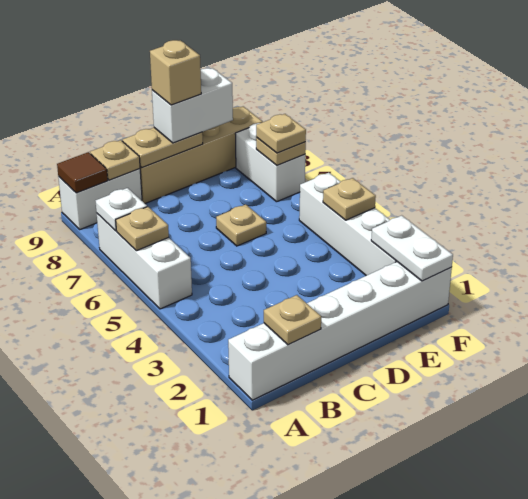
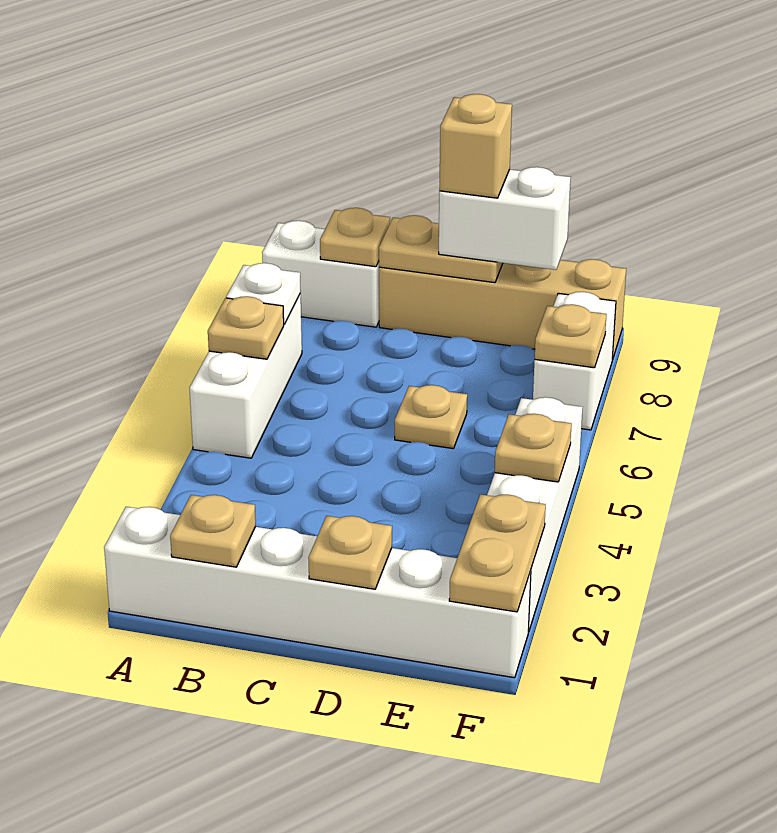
brown tile A9 level 2 -> none
white plate F1:F2 level 2 -> tan plate F1:F2 level 2
tan plate F7 level 3 -> tan plate D1 level 2

